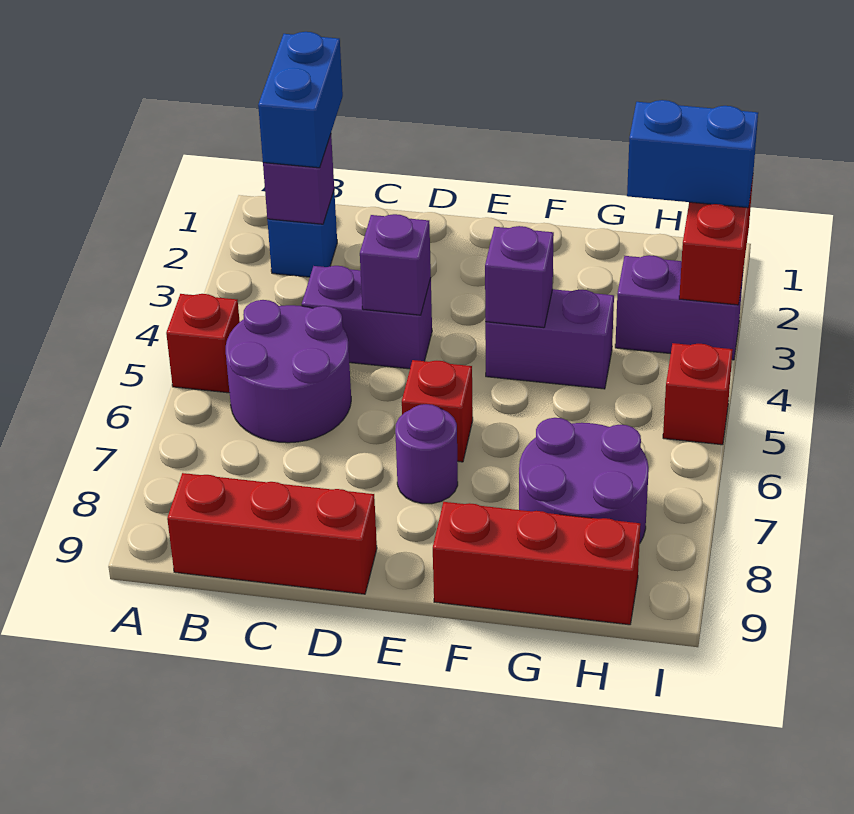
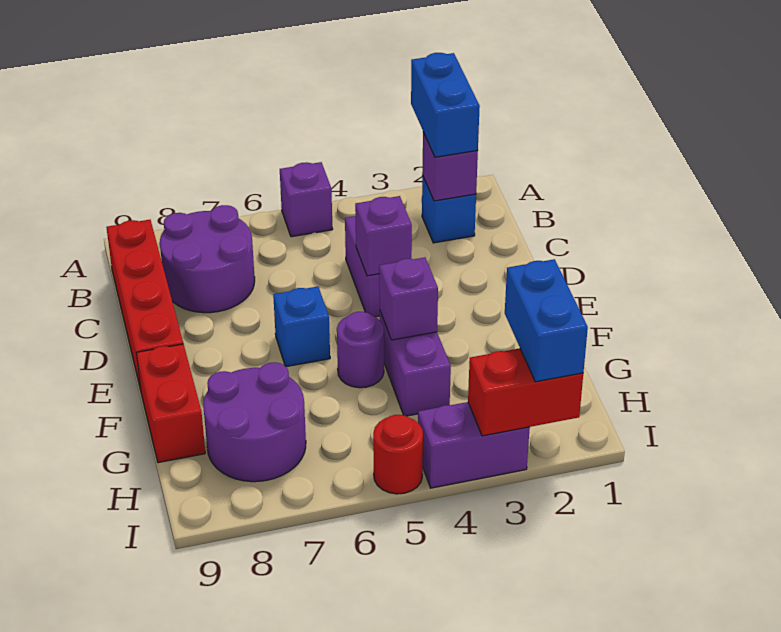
red brick A5 level 1 -> purple brick A5 level 1
blue brick B1:B2 level 3 -> blue brick A2:B2 level 3
purple round brick B5:C6 level 1 -> purple round brick B7:C8 level 1
red brick B9:D9 level 1 -> red brick B9:E9 level 1
red brick E6 level 1 -> blue brick E6 level 1
purple round brick E7 level 1 -> purple round brick F5 level 1
red brick F9:H9 level 1 -> red brick F9:G9 level 1
purple brick H3:I3 level 1 -> purple brick I3:I4 level 1
red brick I5 level 1 -> red round brick I5 level 1

